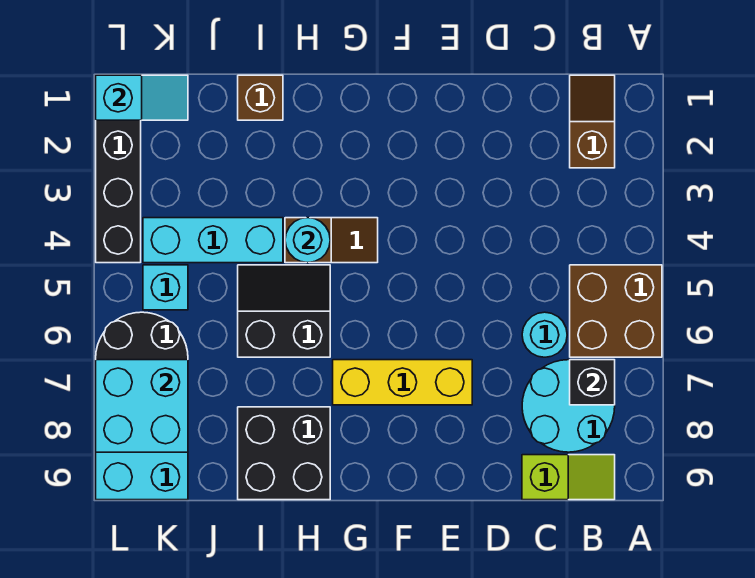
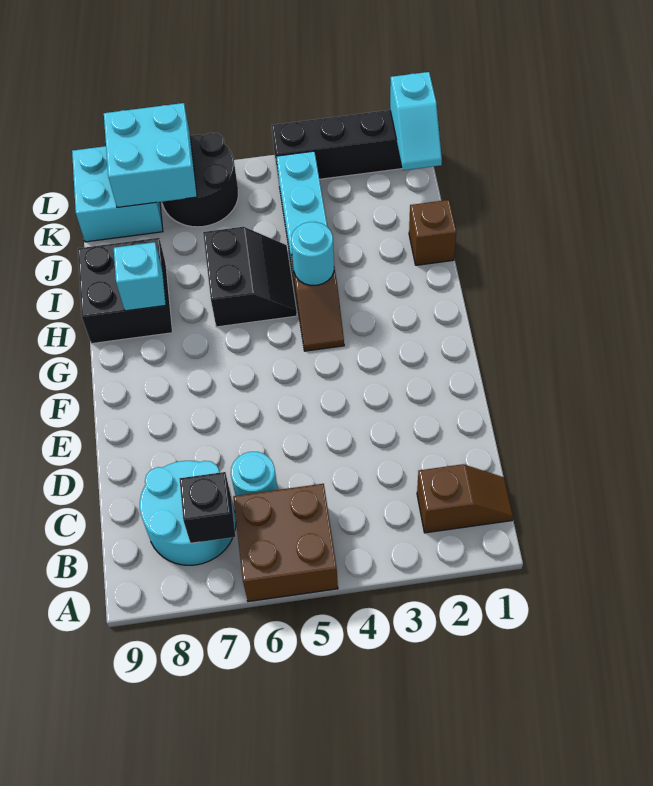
lime slope B9:C9 level 1 top C -> none
yellow brick E7:G7 level 1 -> none
cyan brick K5 level 1 -> cyan brick H8 level 2

